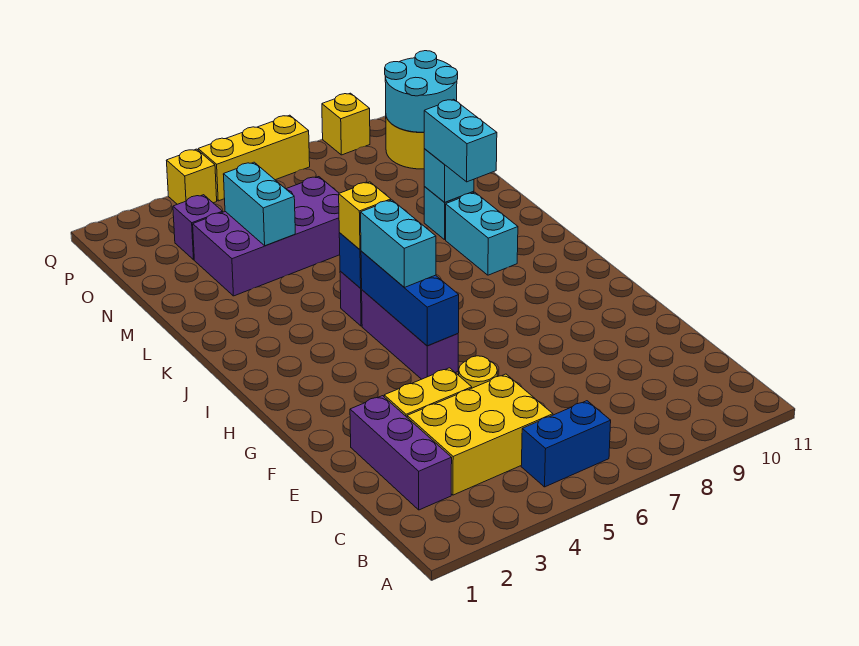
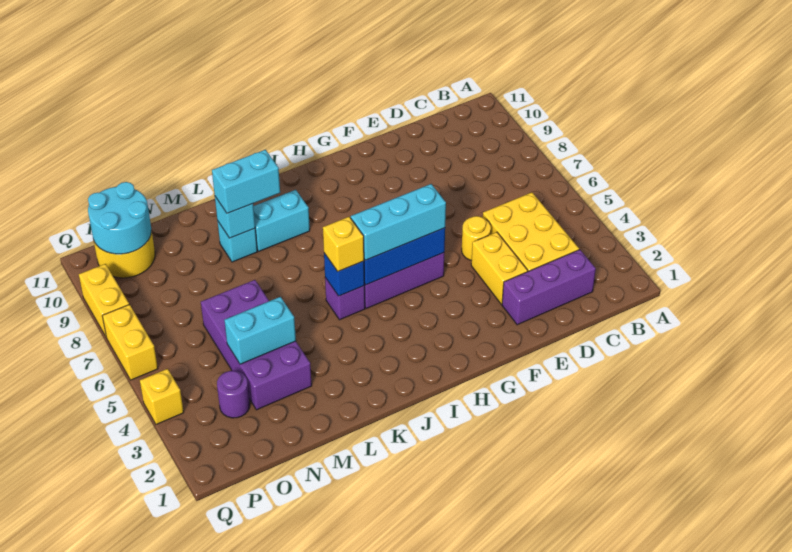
blue brick B5:B6 level 1 -> none
cyan brick H5:I5 level 3 -> cyan brick G5:I5 level 3
purple brick O3 level 1 -> purple round brick O3 level 1
yellow brick Q5:Q7 level 1 -> yellow brick Q6:Q7 level 1
yellow brick Q9 level 1 -> yellow brick Q8:Q9 level 1

